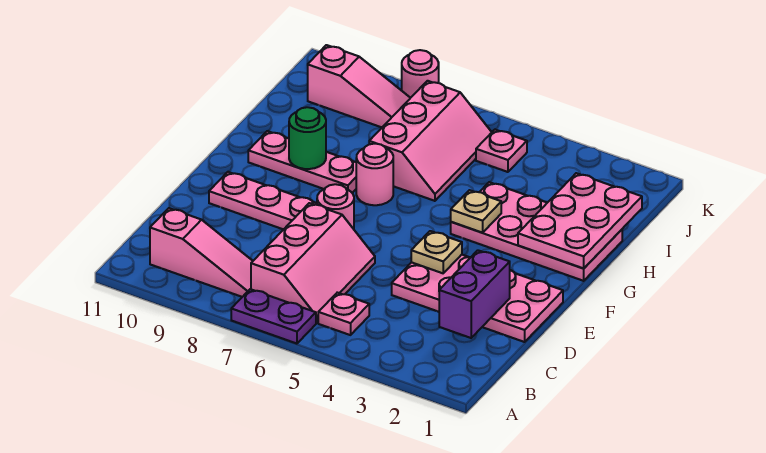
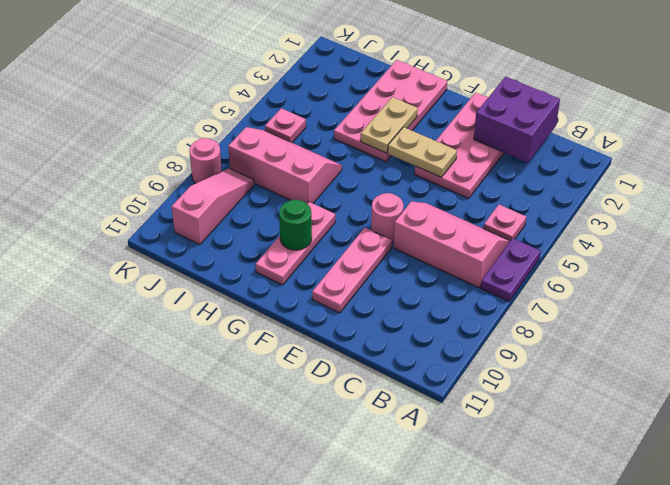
pink slope B8:B10 level 1 top 10 -> none
purple brick C2:D2 level 2 -> purple brick C1:D2 level 2
tan plate E4 level 2 -> tan plate E4:F4 level 2
pink plate G1:I2 level 2 -> none
tan plate G4 level 2 -> tan plate G3:G4 level 2
pink round brick G7 level 1 -> none

